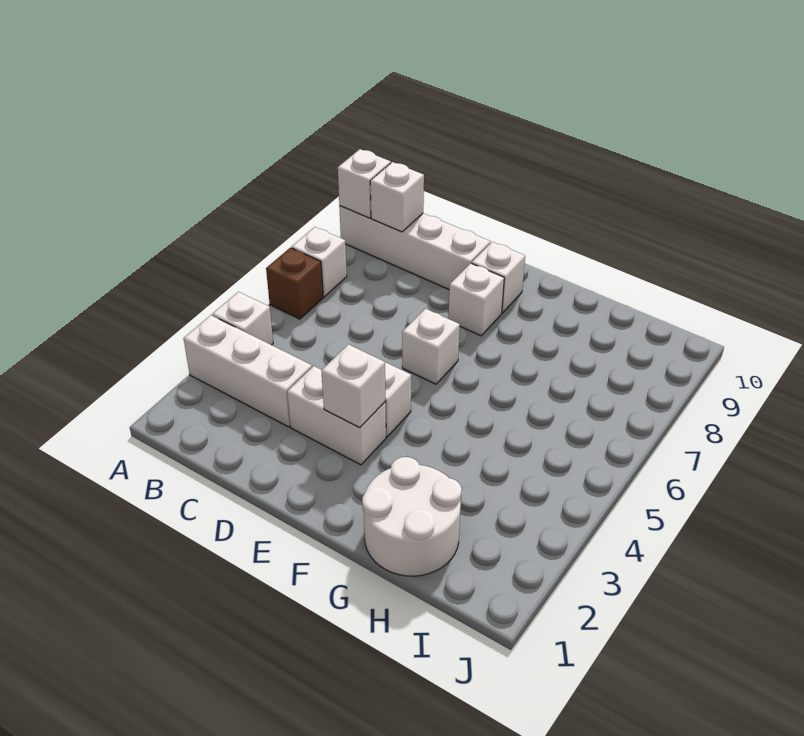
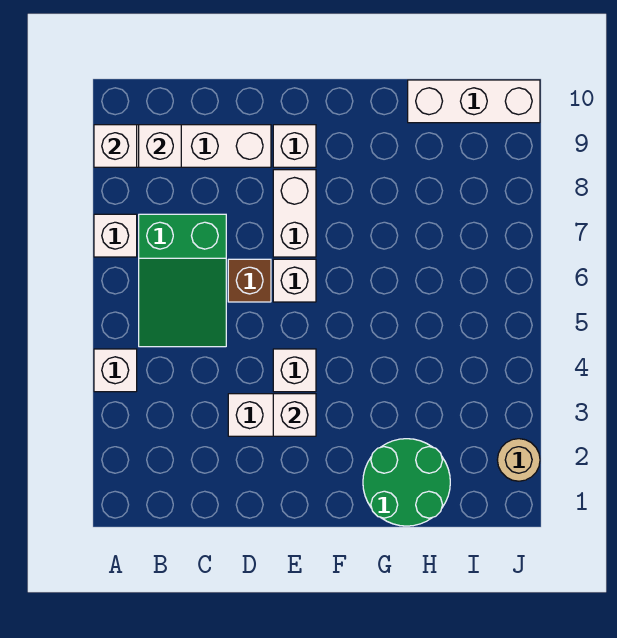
white brick A3:C3 level 1 -> white brick H10:J10 level 1
brown brick A6 level 1 -> brown brick D6 level 1
none -> green slope B5:C7 level 1 top 7
white brick E8 level 1 -> white brick E7:E8 level 1
white round brick G1:H2 level 1 -> green round brick G1:H2 level 1
none -> tan round brick J2 level 1

